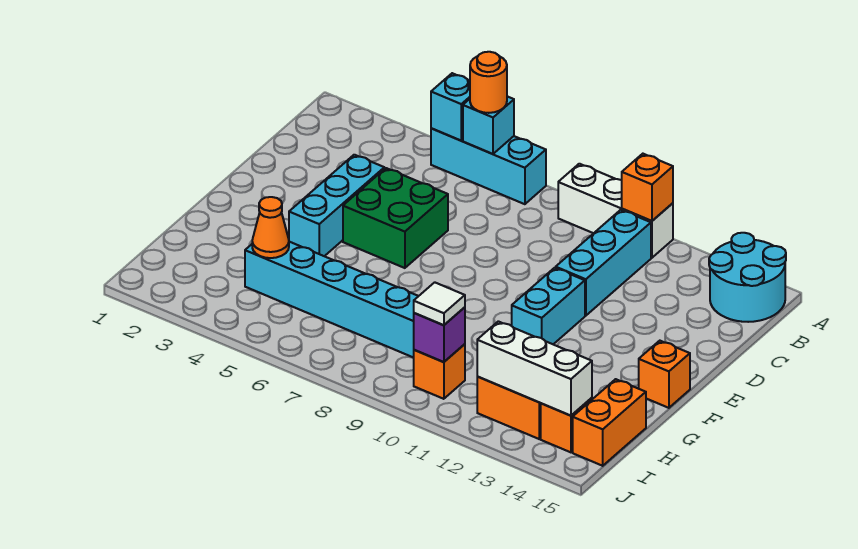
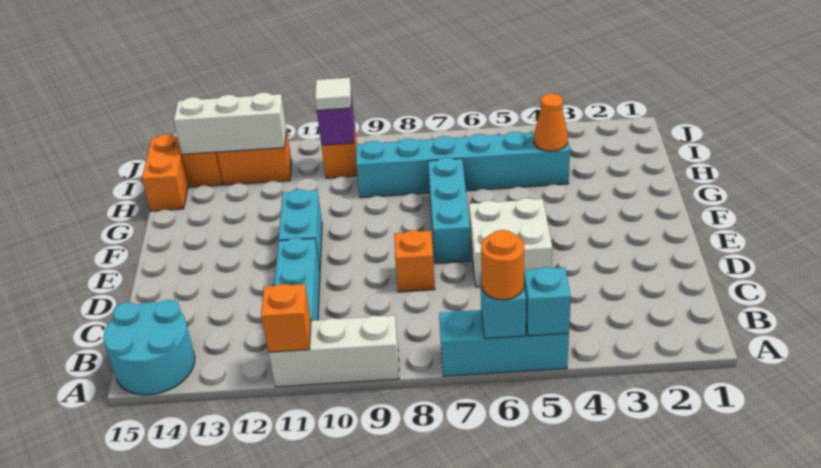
cyan brick D4:F4 level 1 -> cyan brick E7:G7 level 1
green brick D5:E6 level 1 -> white brick D5:E6 level 1
orange brick F15 level 1 -> orange brick D8 level 1

